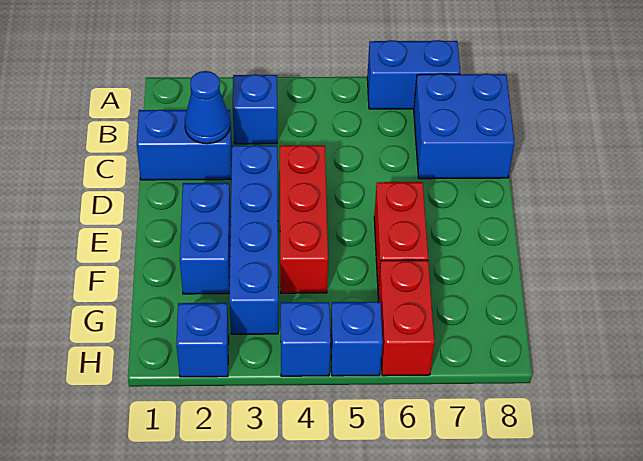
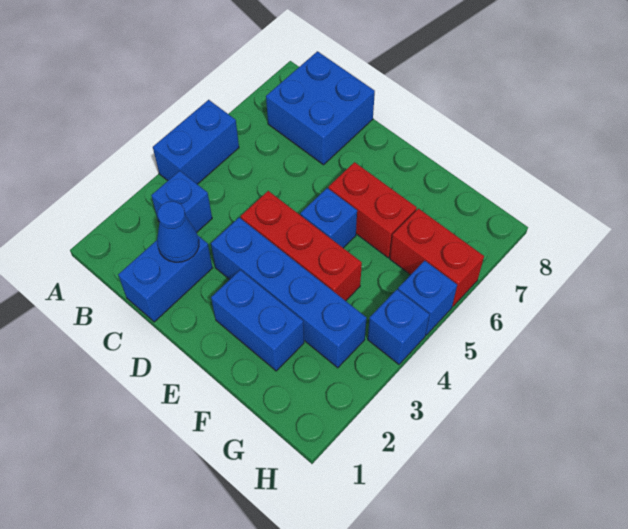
blue brick A6:A7 level 1 -> blue brick A4:A5 level 1
blue brick H2 level 1 -> blue brick E5 level 1

